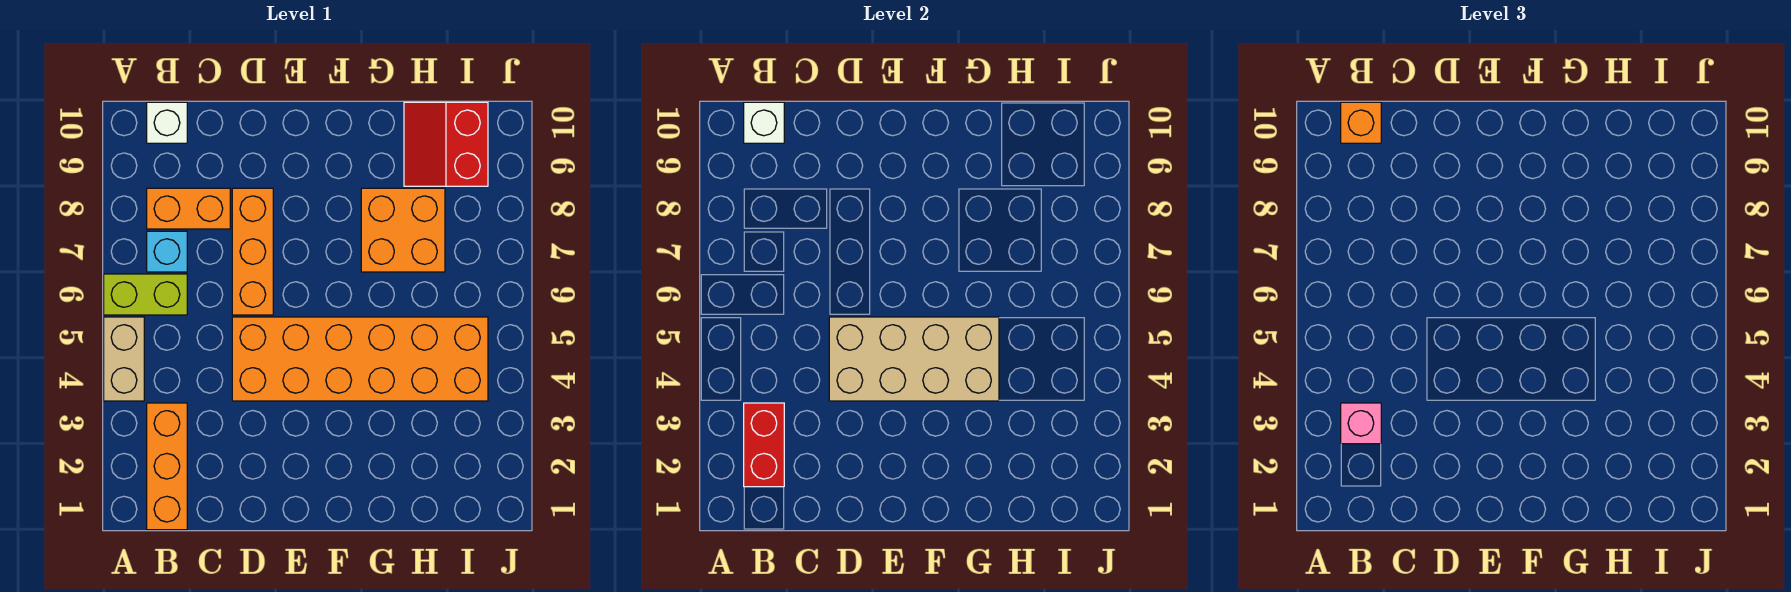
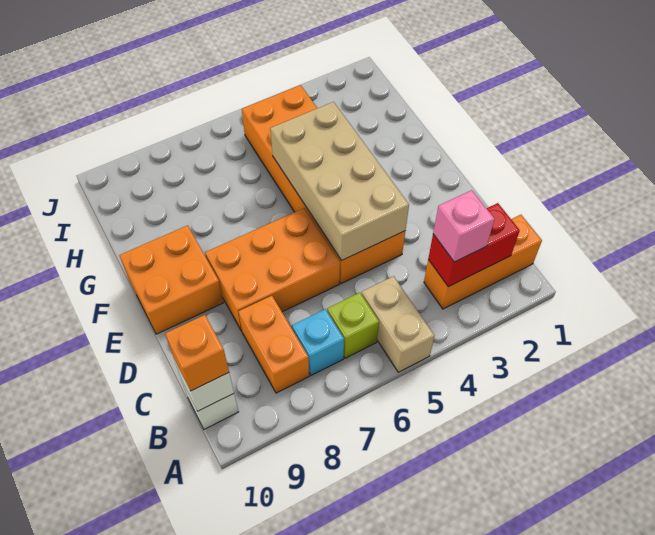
tan brick A4:A5 level 1 -> tan brick A5:B5 level 1
lime brick A6:B6 level 1 -> lime brick B6 level 1
orange brick D6:D8 level 1 -> orange brick D6:E8 level 1
orange brick G7:H8 level 1 -> orange brick E9:F10 level 1
red slope H9:I10 level 1 top I -> none

